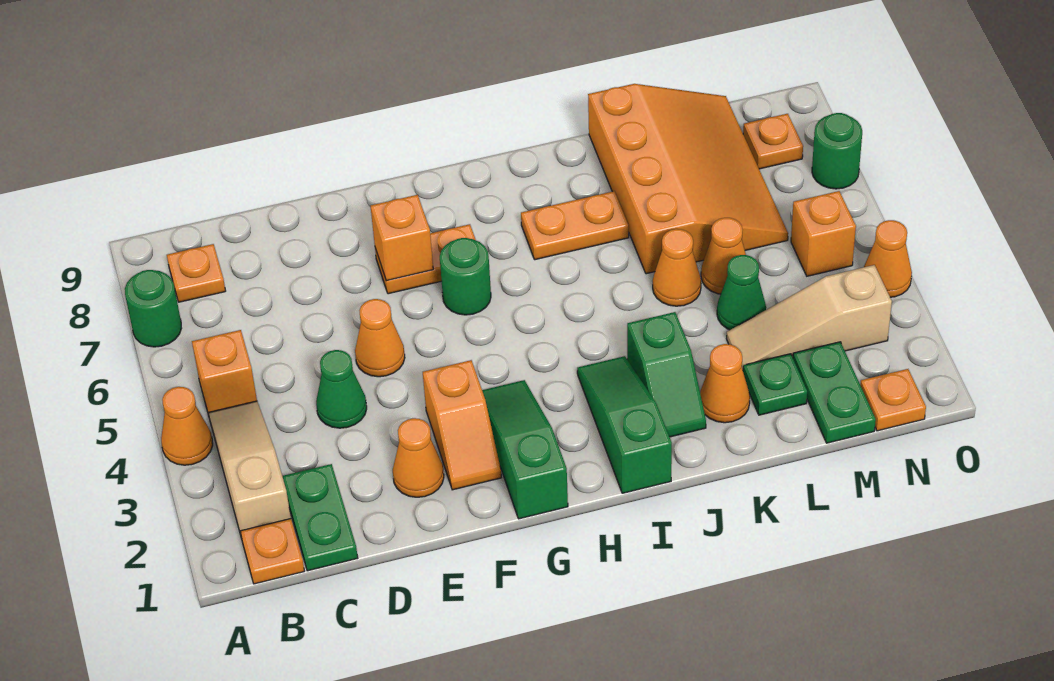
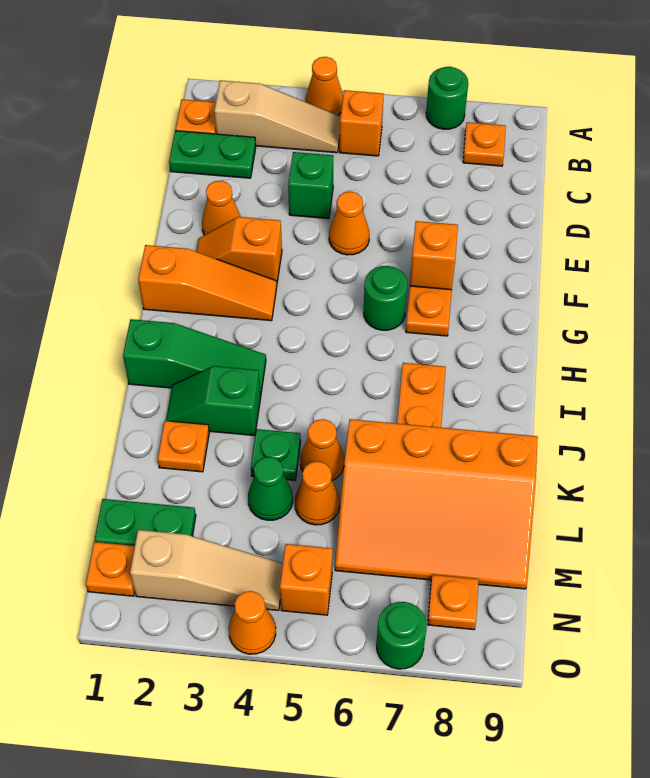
green cone D4 level 1 -> green brick D4 level 1
green slope G1:G3 level 1 top 1 -> orange slope G1:G3 level 1 top 1
orange cone K2 level 1 -> orange plate K2 level 1
green plate L2 level 1 -> green plate K4 level 1
tan slope L3:N3 level 1 top N -> tan slope N2:N4 level 1 top 2

